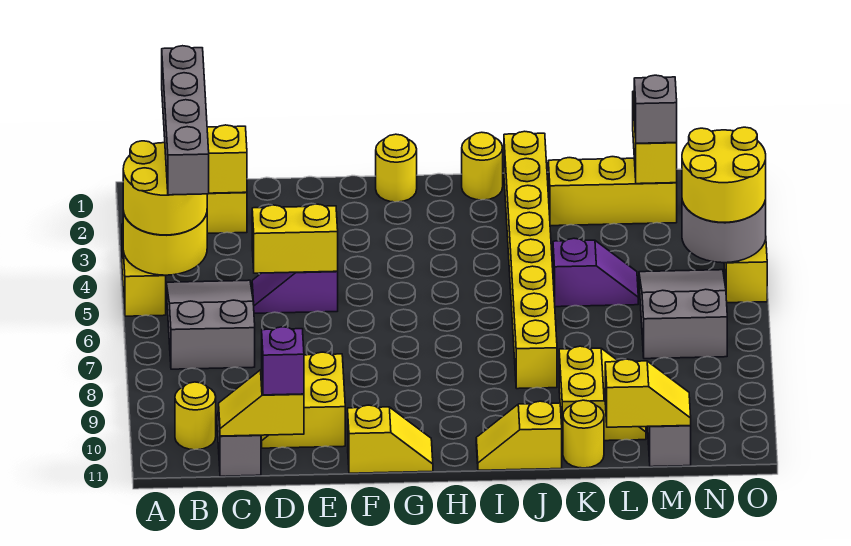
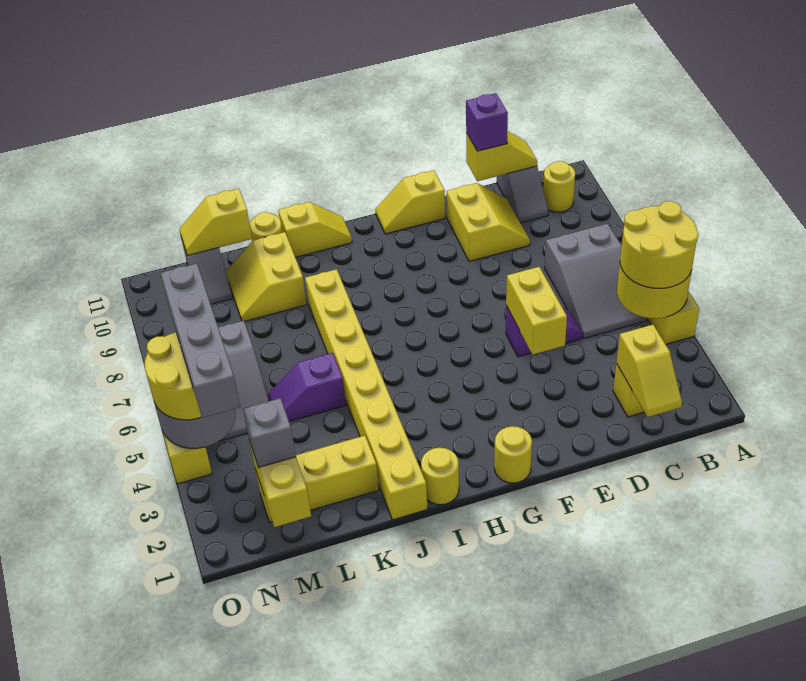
grey brick B2:B5 level 4 -> grey brick N3:N6 level 4
yellow brick D5:E5 level 2 -> yellow brick E4:E5 level 2

